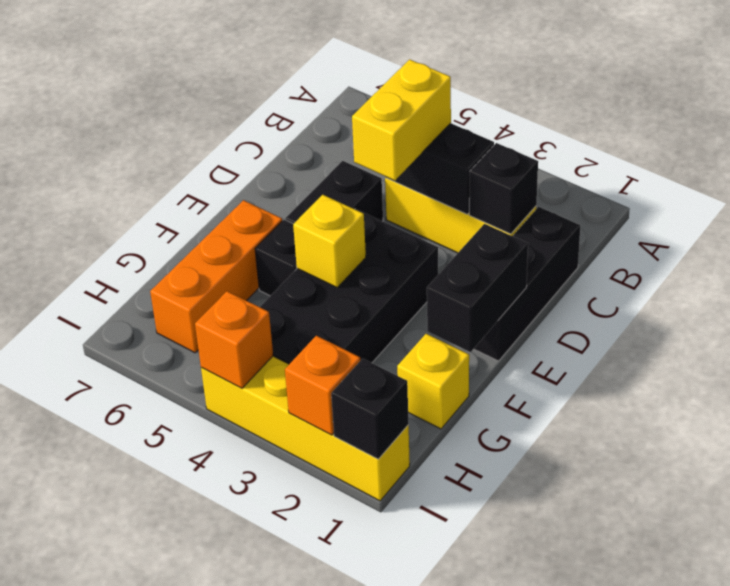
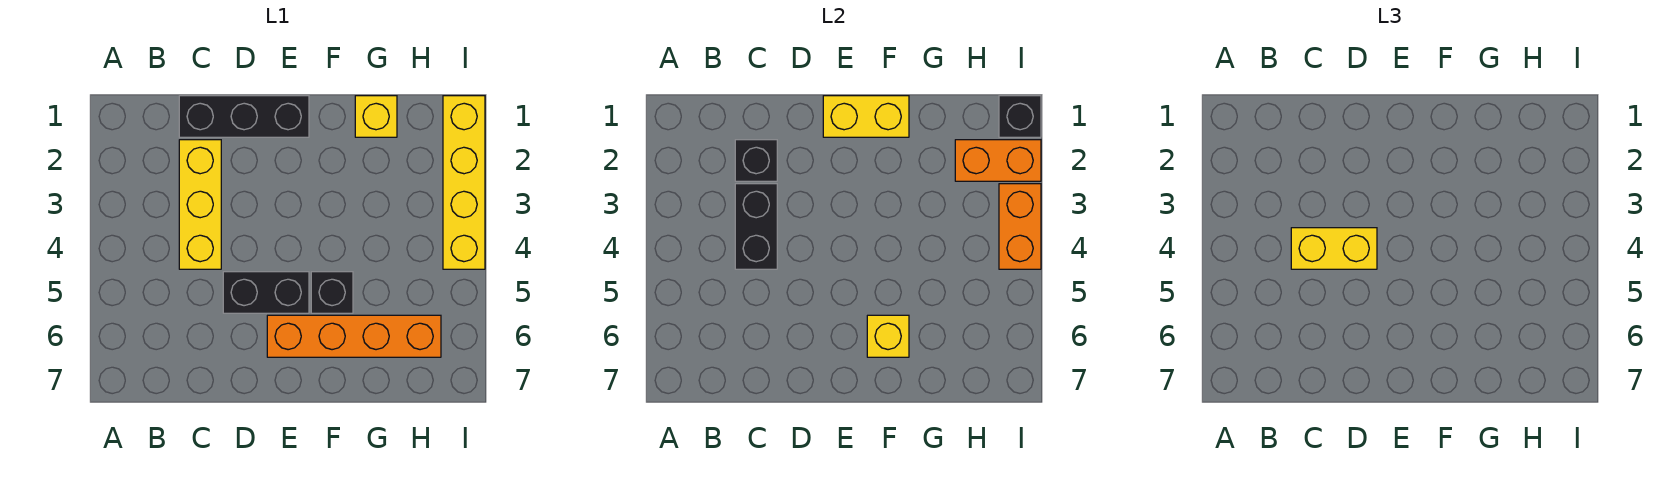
black brick E1:F1 level 2 -> yellow brick E1:F1 level 2
black brick E3:H4 level 1 -> none
yellow brick F4 level 2 -> yellow brick F6 level 2
orange brick F6:H6 level 1 -> orange brick E6:H6 level 1
orange brick I2 level 2 -> orange brick H2:I2 level 2
orange brick I4 level 2 -> orange brick I3:I4 level 2

